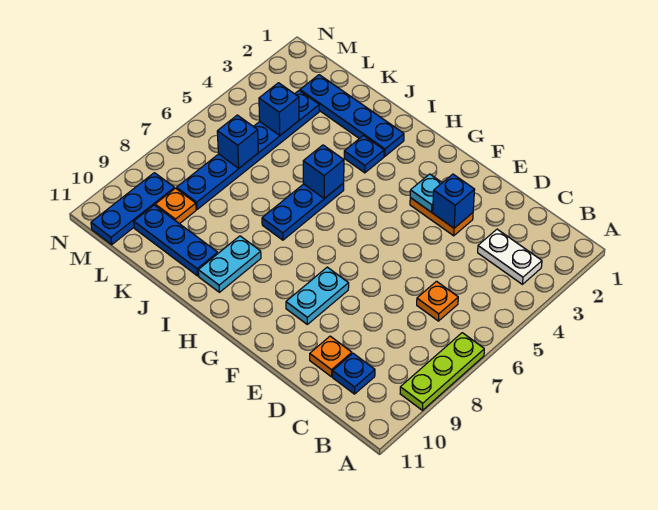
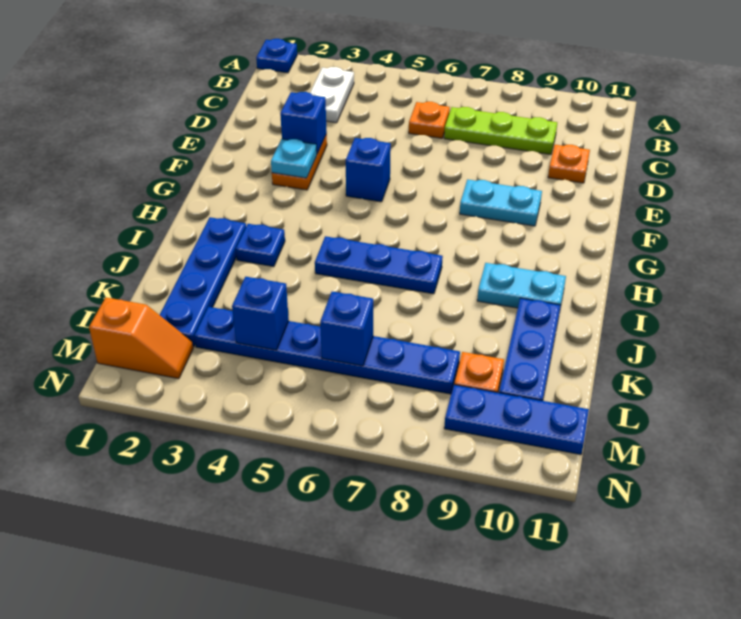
lime plate A7:A9 level 1 -> lime plate C7:C9 level 1
blue plate C10 level 1 -> blue plate A1 level 1
blue brick I5 level 2 -> blue brick F5 level 1
none -> orange slope M1:M2 level 1 top 1

